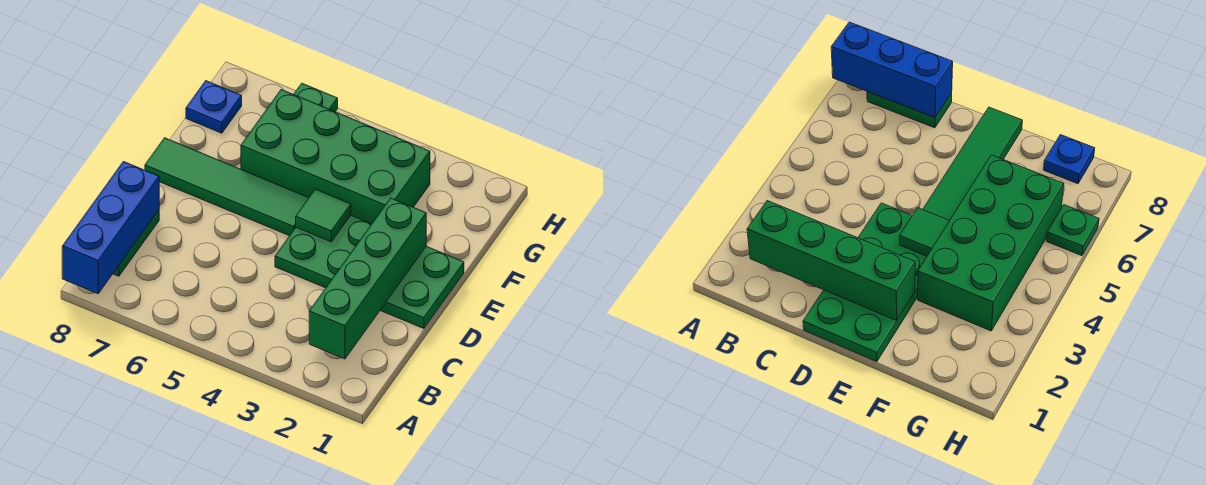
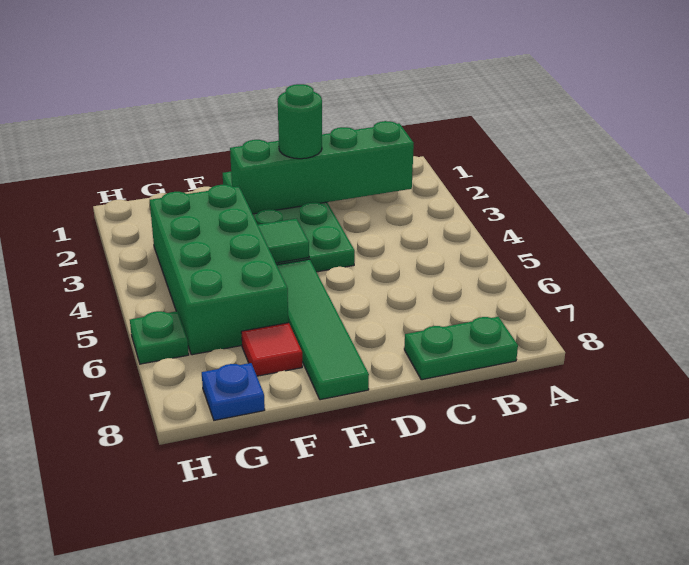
blue brick A8:C8 level 2 -> none
none -> green round brick D2 level 3
none -> red tile F7 level 1

